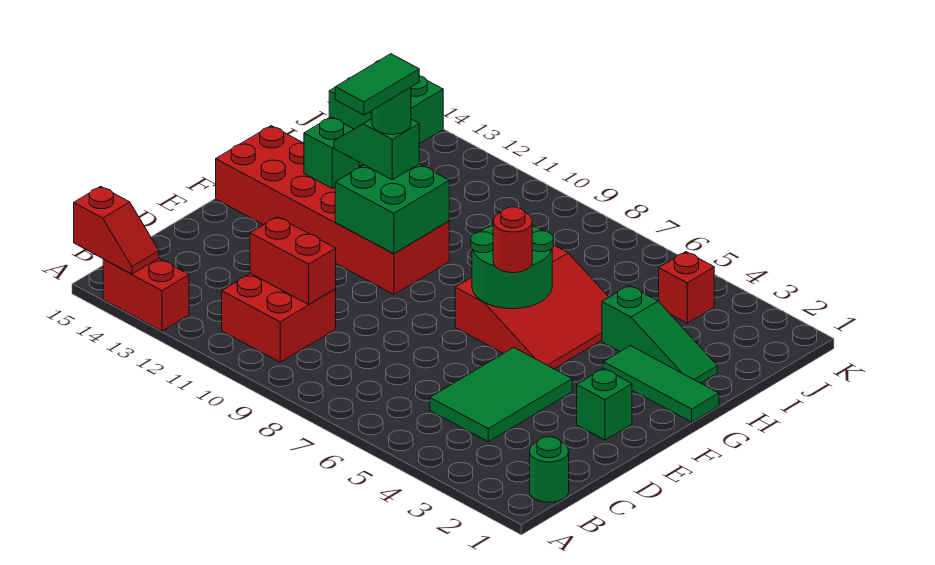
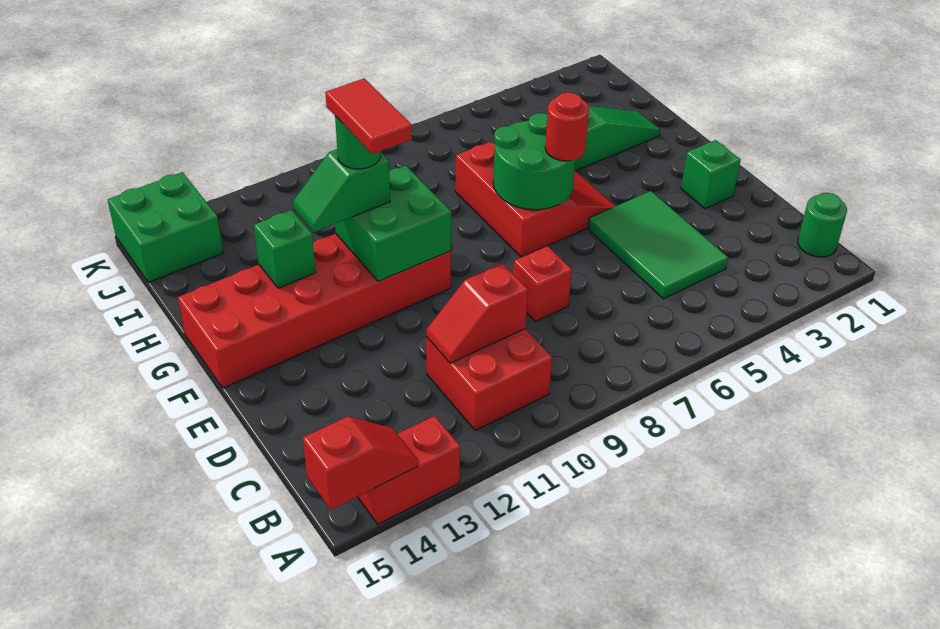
red brick C10:C11 level 2 -> red slope C10:C11 level 2 top 10
green tile F11:G11 level 5 -> red tile F11:G11 level 5
green tile G1:G3 level 1 -> none
red brick J4 level 1 -> red brick D8 level 1

